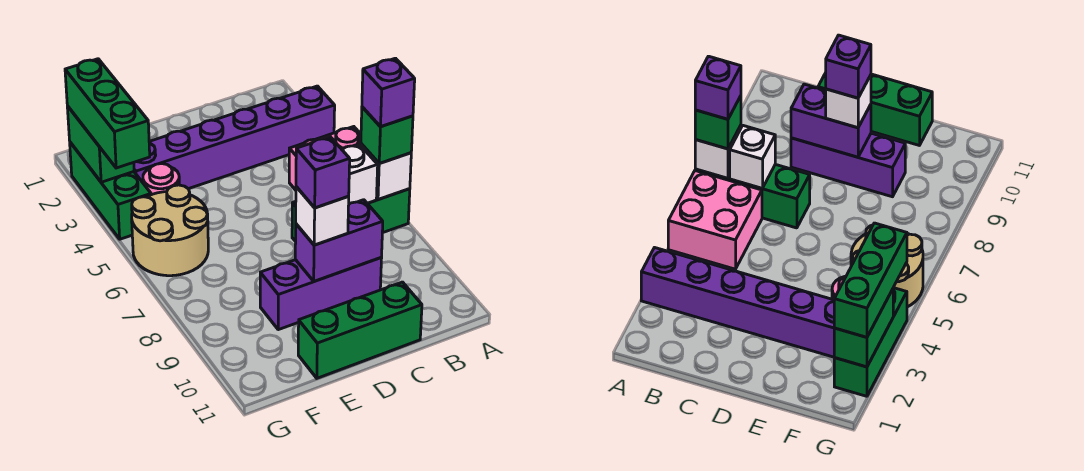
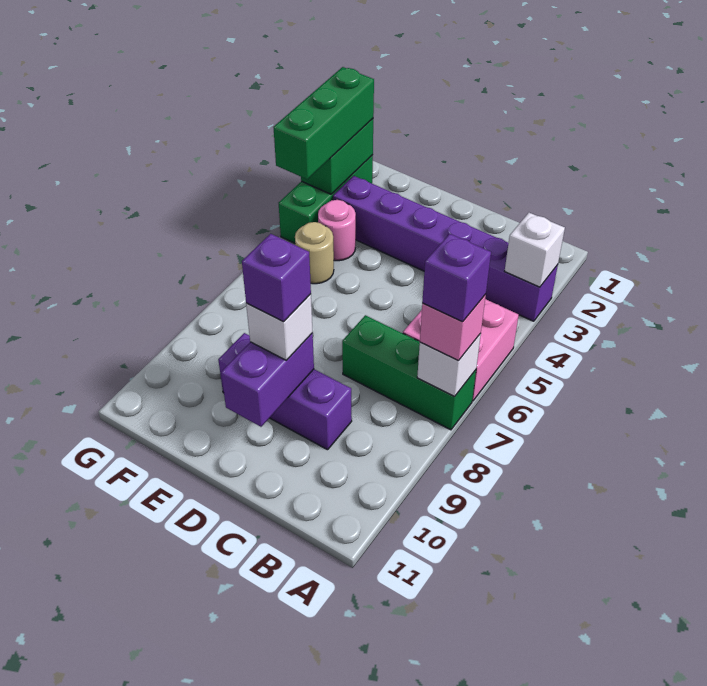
green brick A7 level 3 -> pink brick A7 level 3
white brick B7 level 2 -> white brick A3 level 2
purple brick C9:D9 level 2 -> purple brick D9:D10 level 2
green brick C11:E11 level 1 -> none
tan round brick F5:G6 level 1 -> tan round brick F5 level 1

